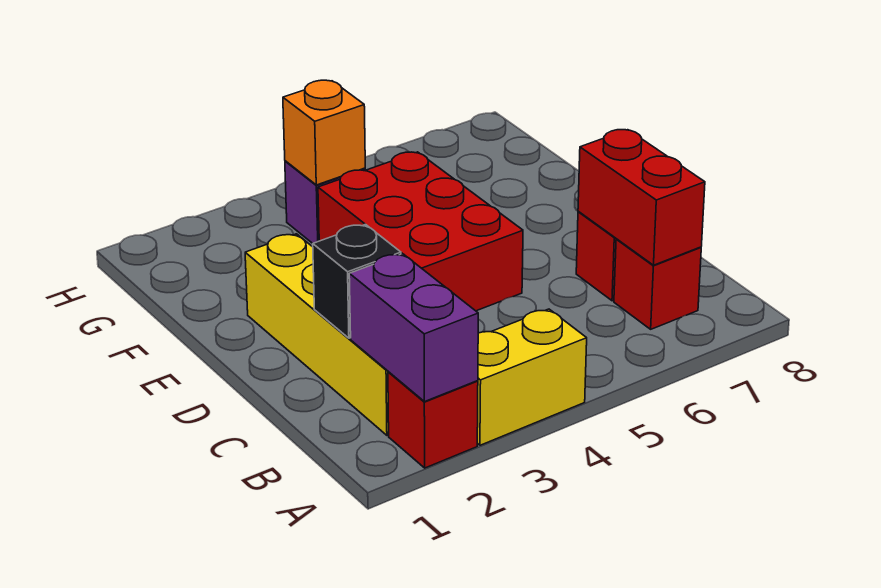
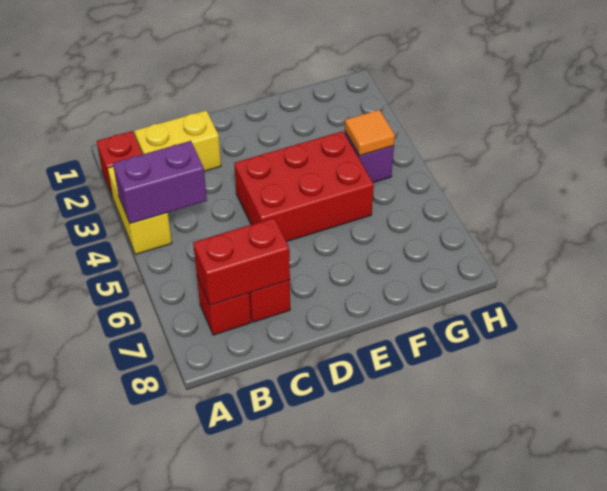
purple brick A2:B2 level 2 -> purple brick A4:B4 level 2
yellow brick B2:E2 level 1 -> yellow brick B2:C2 level 1
black brick C2 level 2 -> none
orange brick G4 level 2 -> orange tile G4 level 2

